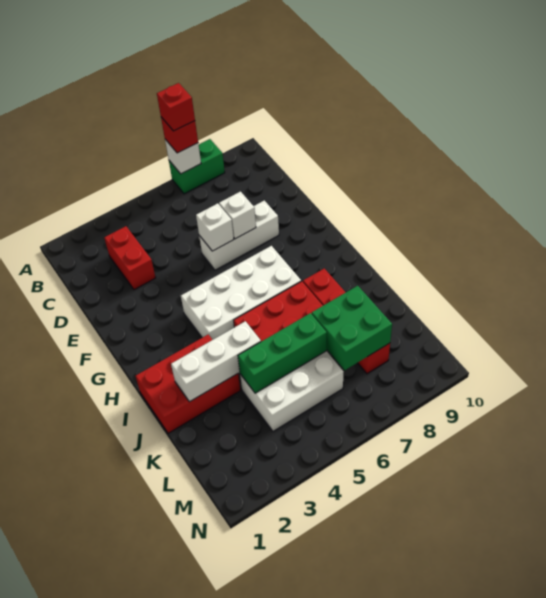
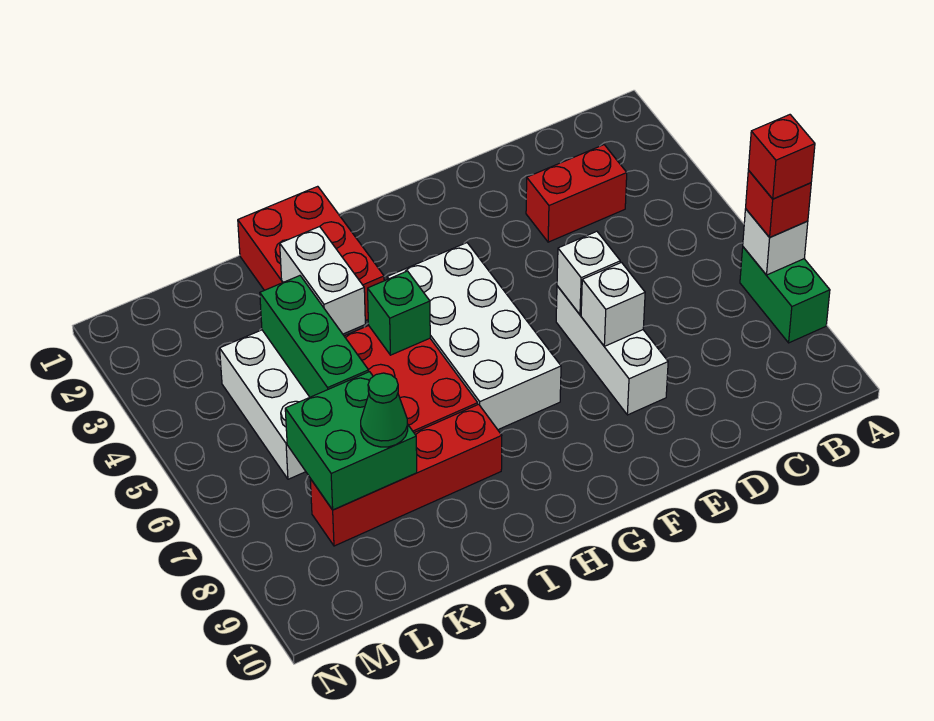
none -> green brick I5 level 2
white brick J2:J4 level 2 -> white brick J3:J4 level 2
none -> green cone K8 level 3

